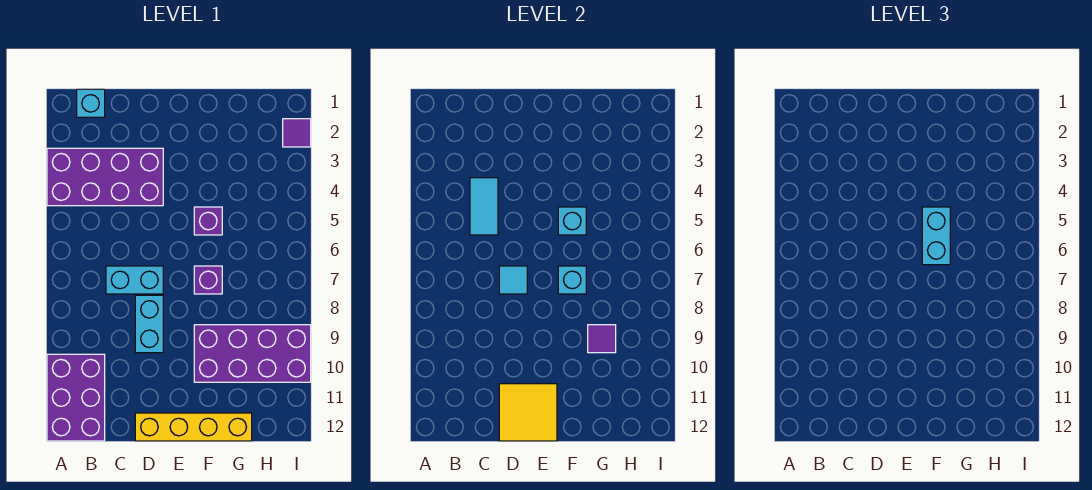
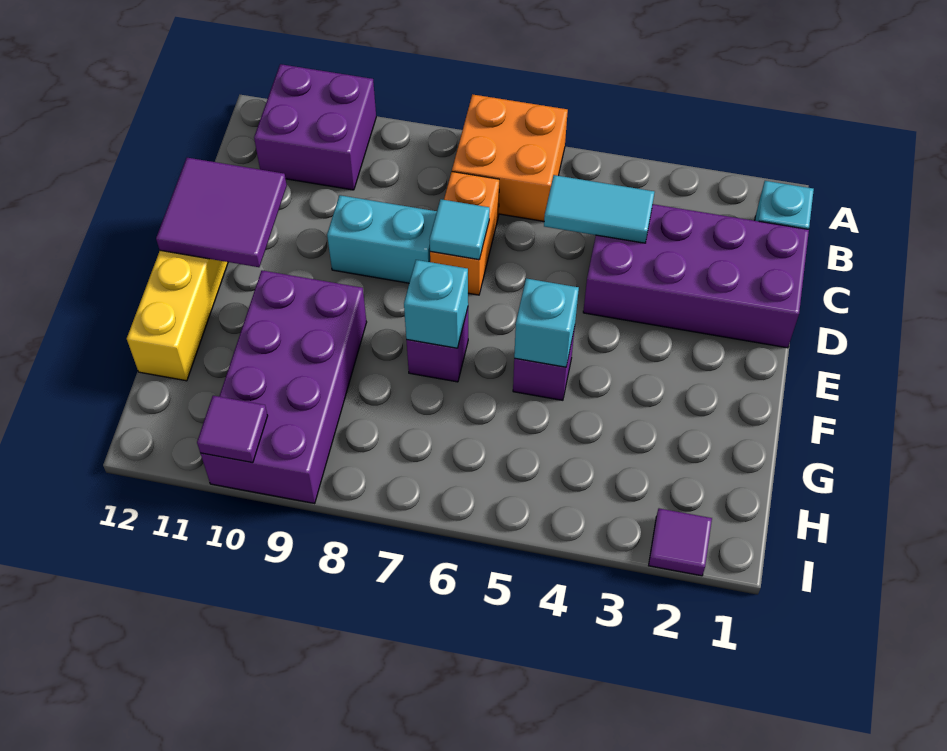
purple brick A3:D4 level 1 -> purple brick C1:D4 level 1
none -> orange brick A6:B7 level 1
purple brick A10:B12 level 1 -> purple brick A10:B11 level 1
cyan brick C7:D7 level 1 -> orange brick C7:D7 level 1
yellow tile D11:E12 level 2 -> purple tile D11:E12 level 2
cyan brick F5:F6 level 3 -> none
purple tile G9 level 2 -> purple tile I10 level 2

